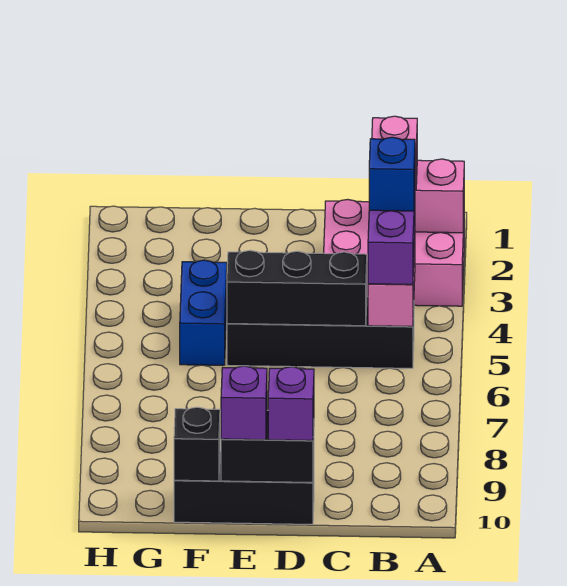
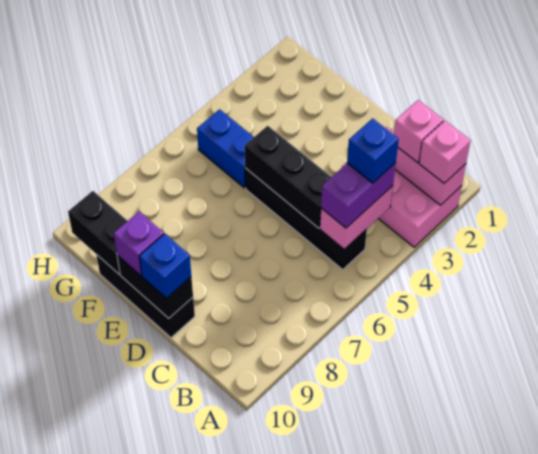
none -> pink brick A2 level 3
purple brick D10 level 3 -> blue brick D10 level 3
blue brick F4:F5 level 1 -> blue brick F5:G5 level 1
black brick F10 level 2 -> black brick F10:G10 level 2

